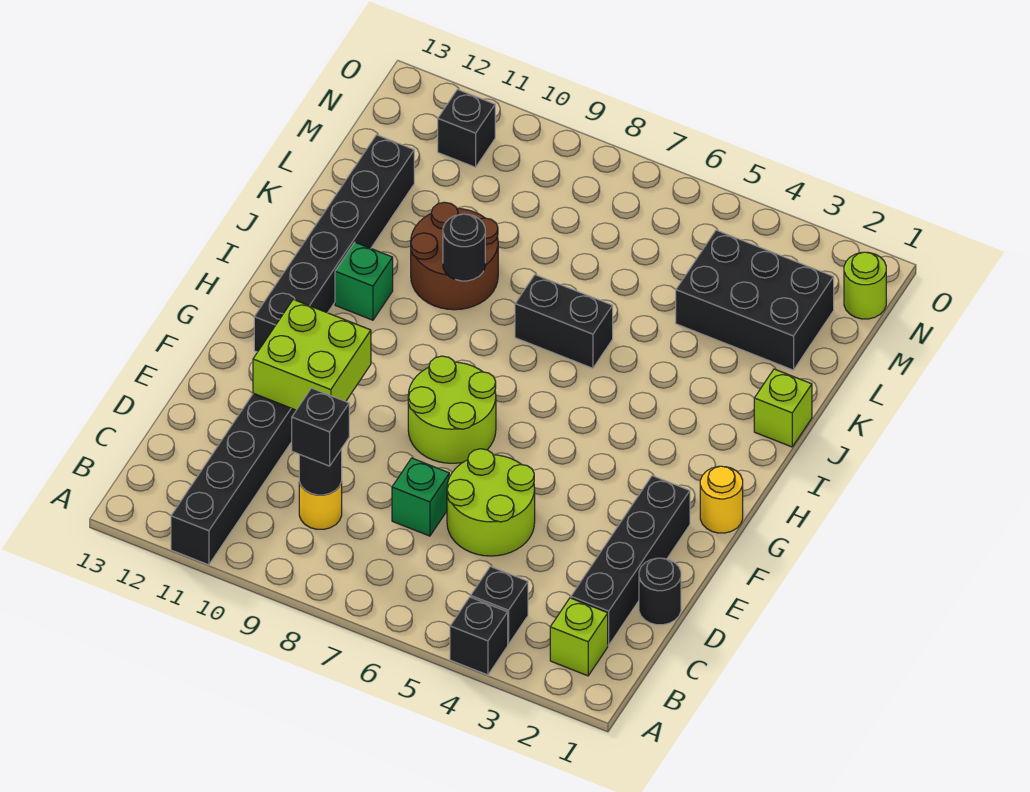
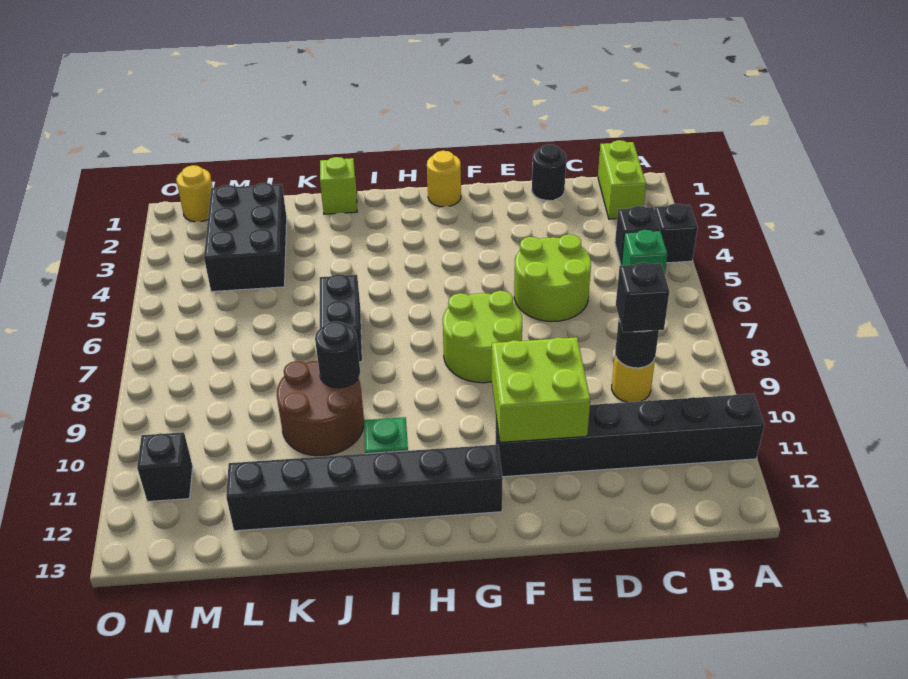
lime brick B2 level 1 -> lime brick B1:B2 level 1
black brick C2:F2 level 1 -> none
green brick D7 level 1 -> green brick B5 level 1
lime round brick N1 level 1 -> yellow round brick N1 level 1

